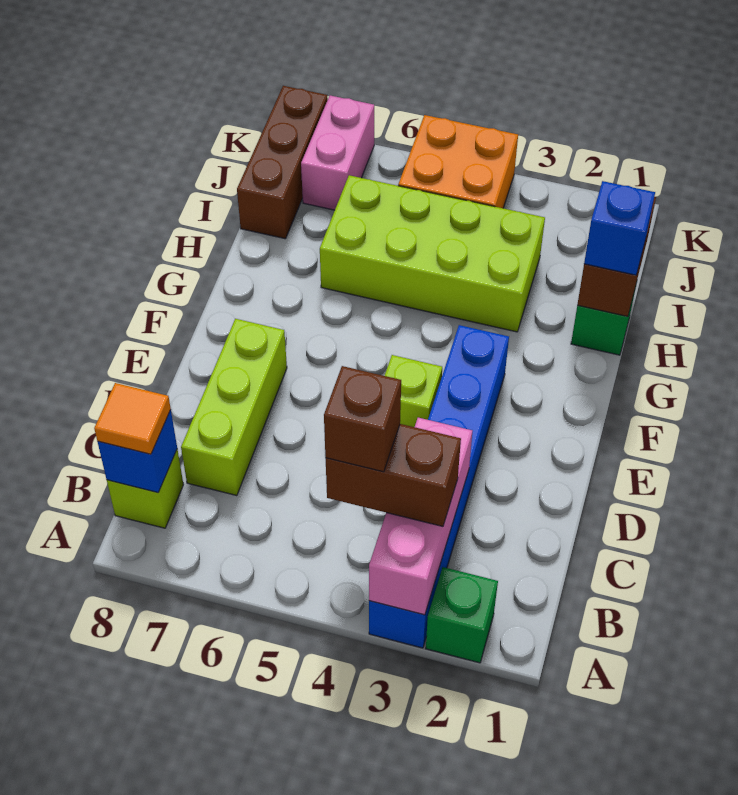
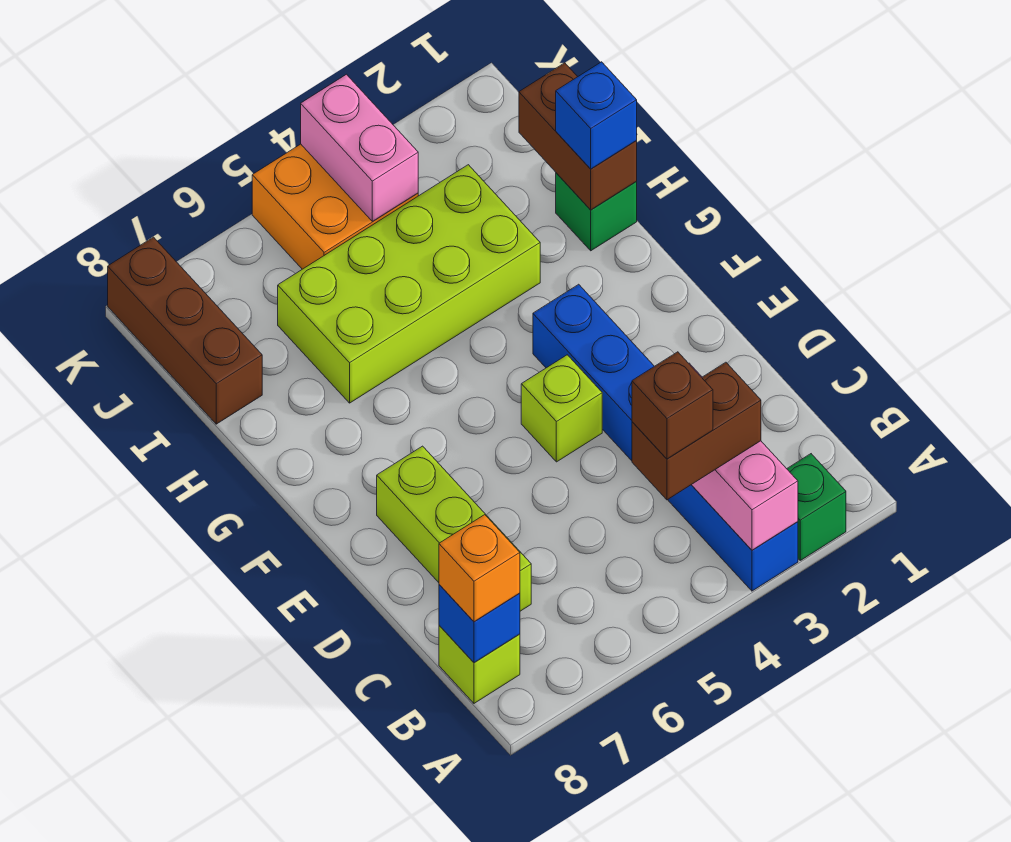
orange tile B8 level 3 -> orange brick B8 level 3
pink brick J7:K7 level 1 -> pink brick J4:K4 level 2

